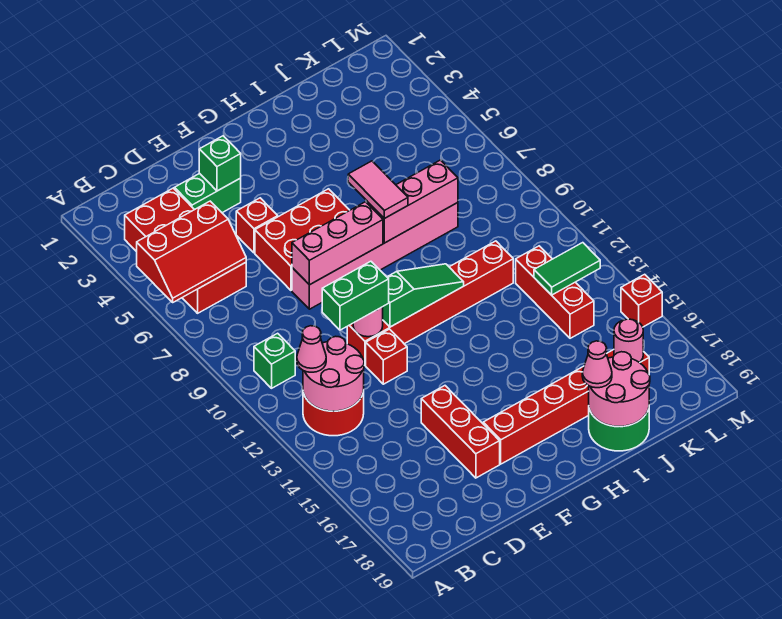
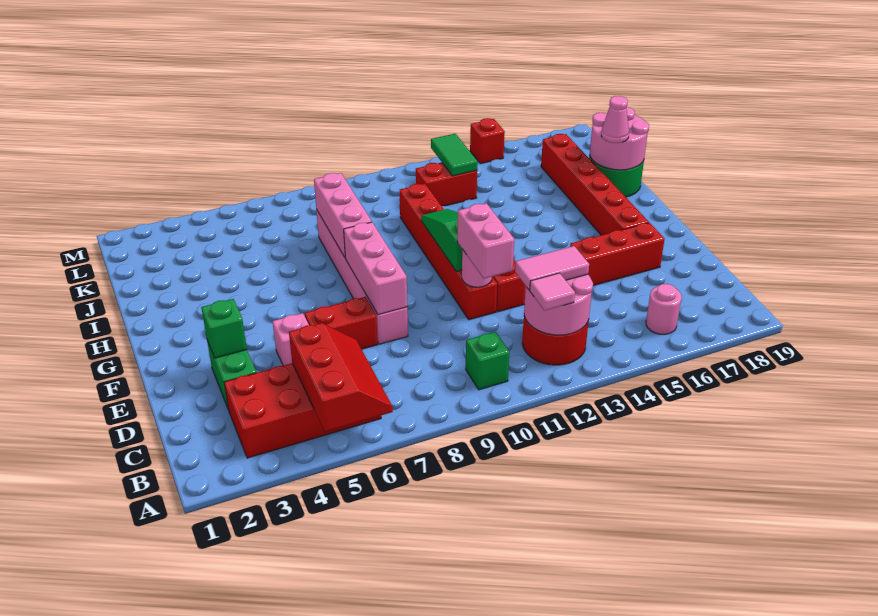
pink cone B12 level 3 -> pink tile B12 level 3
green brick D11:E11 level 3 -> pink brick D11:E11 level 3
red brick E5 level 1 -> pink brick E5 level 1
red brick E6:G7 level 1 -> red brick E6:E7 level 1
pink tile H7:H8 level 3 -> pink tile C12:C13 level 3
red brick K12:K14 level 1 -> red brick K12:K13 level 1
pink round brick K17 level 2 -> pink round brick B16 level 1

